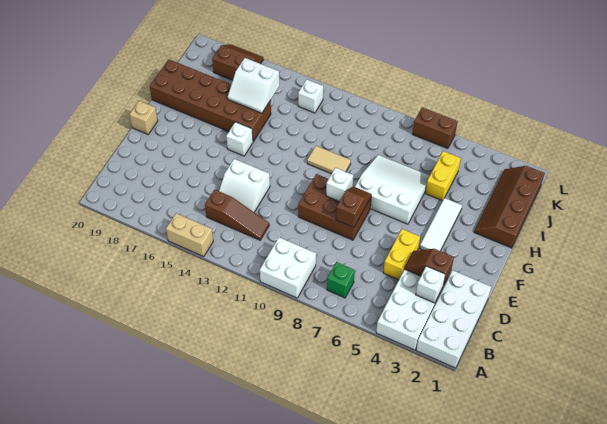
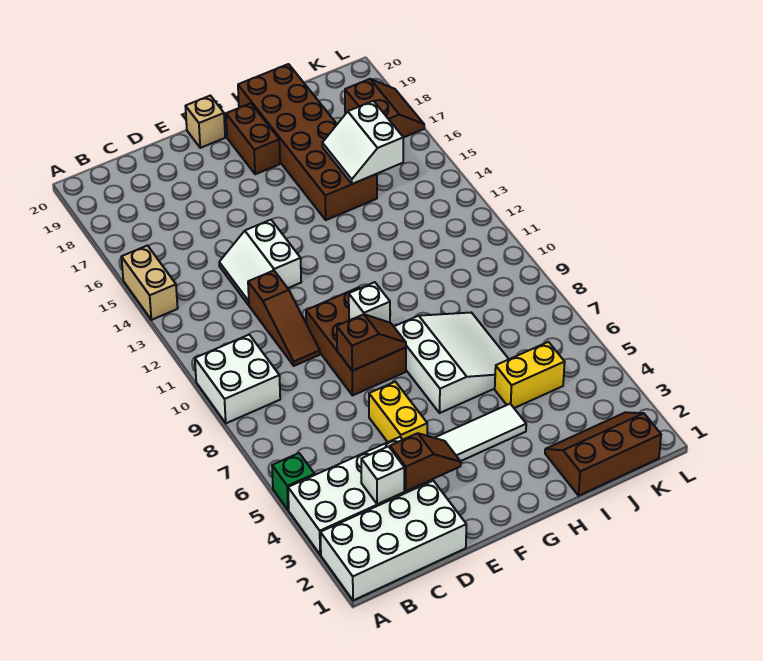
green brick B7 level 1 -> green brick A5 level 1
brown slope C12:C14 level 1 top 14 -> brown slope D10:D12 level 1 top 12
brown slope D3:D4 level 2 top 3 -> brown slope D3:E3 level 2 top D
yellow brick D5:E5 level 1 -> yellow brick E5:E6 level 1
white brick G15 level 1 -> none
brown slope H1:K2 level 1 top 1 -> brown slope I1:K2 level 1 top 1
tan tile H10:H11 level 1 -> none
white brick K13 level 1 -> none
brown brick L6:L7 level 1 -> brown brick G18:G19 level 1

